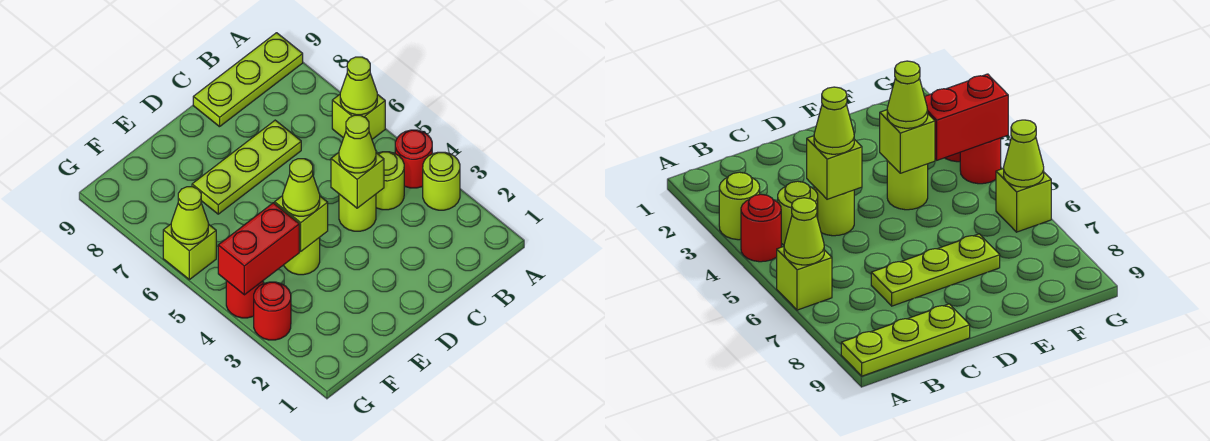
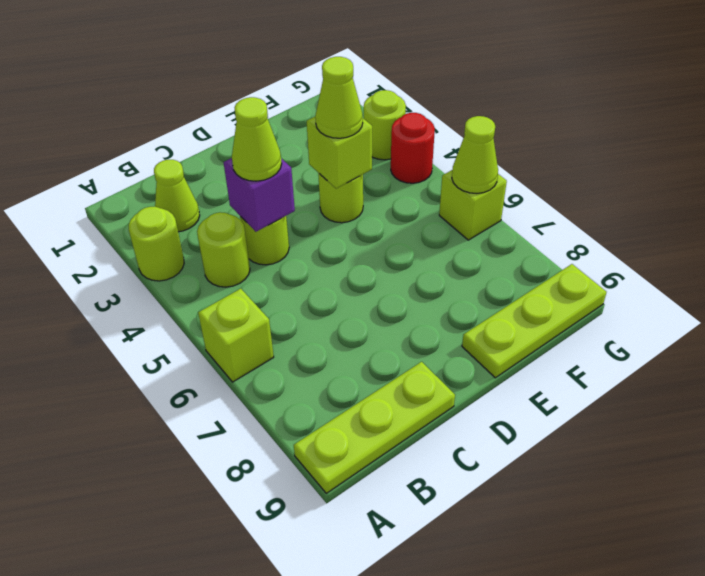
red round brick A4 level 1 -> none
lime cone A6 level 2 -> lime cone B2 level 1
lime brick C4 level 2 -> purple brick C4 level 2
lime plate C7:E7 level 1 -> lime plate E9:G9 level 1
red brick F4:G4 level 2 -> none
red round brick G3 level 1 -> lime round brick G3 level 1

